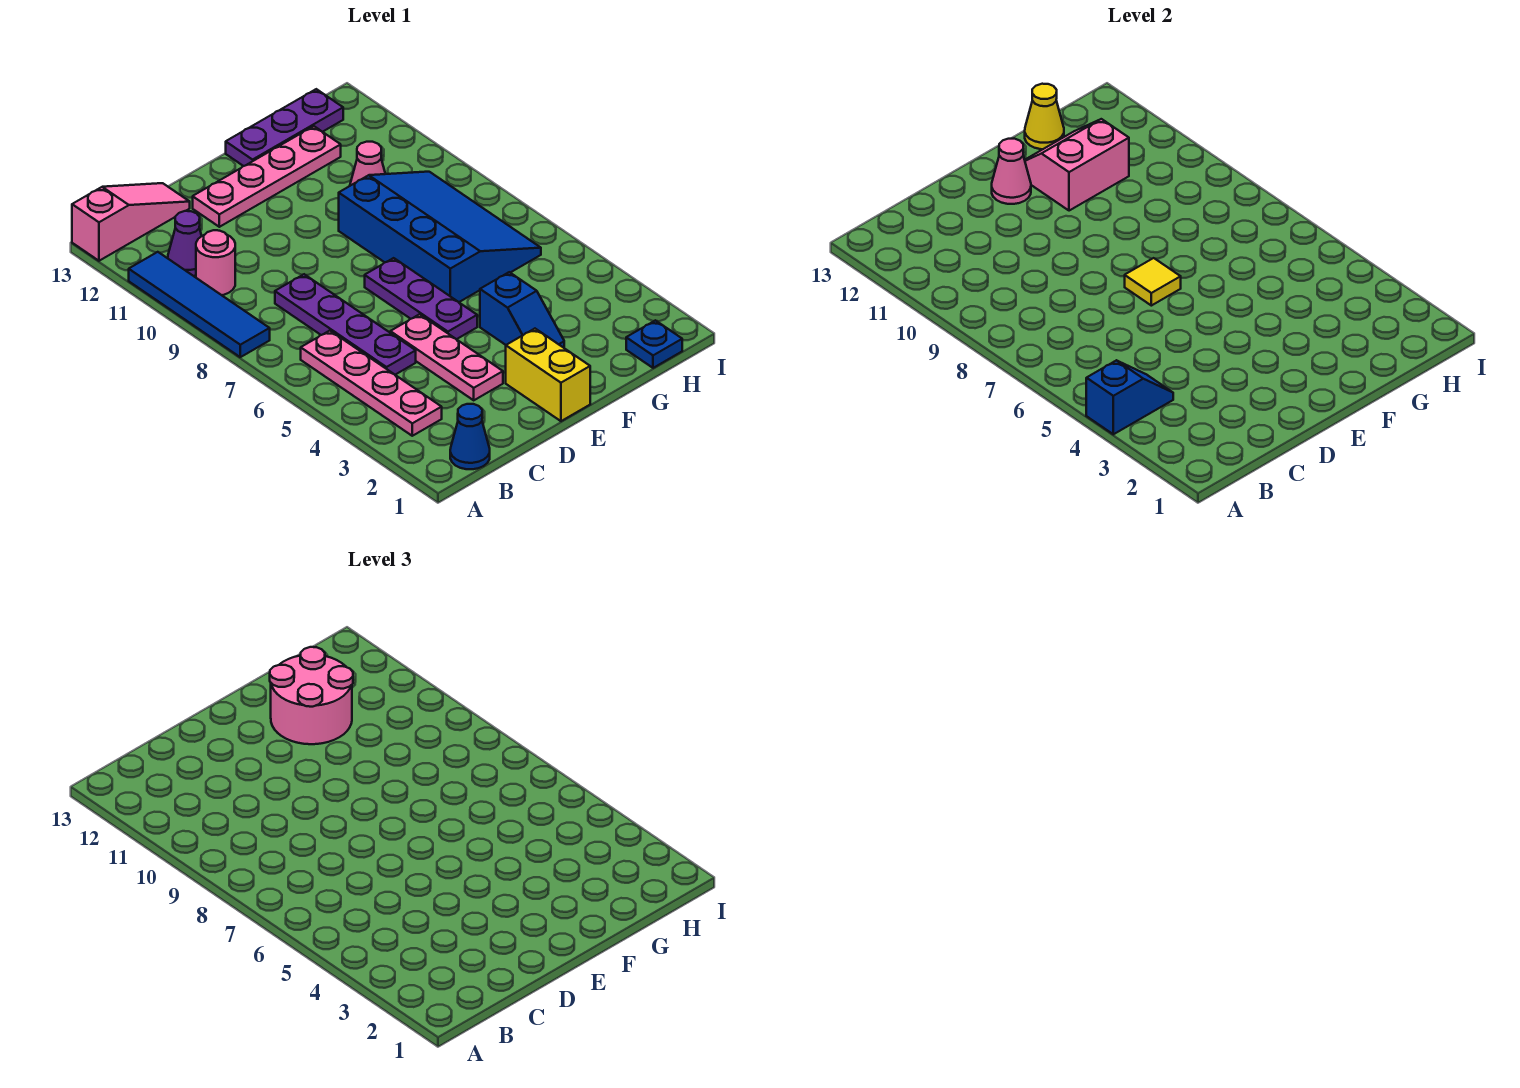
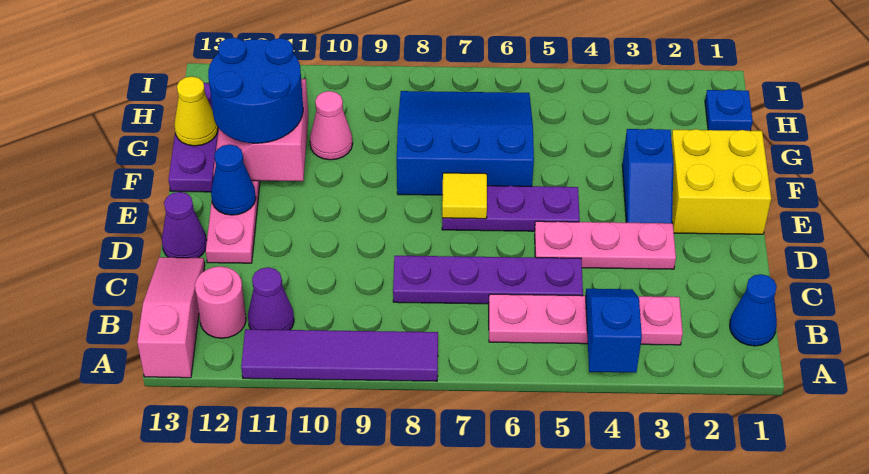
blue tile A8:A11 level 1 -> purple tile A8:A11 level 1
pink round brick B10 level 1 -> pink round brick B12 level 1
none -> purple cone D13 level 1
yellow brick E1:E2 level 1 -> yellow brick E1:F2 level 1
pink cone E12 level 2 -> blue cone E12 level 2
blue slope F3:F4 level 1 top 4 -> blue slope E3:F3 level 1 top F
blue slope F6:H9 level 1 top F -> blue slope F6:H8 level 1 top F
pink round brick F11:G12 level 3 -> blue round brick F11:G12 level 3

